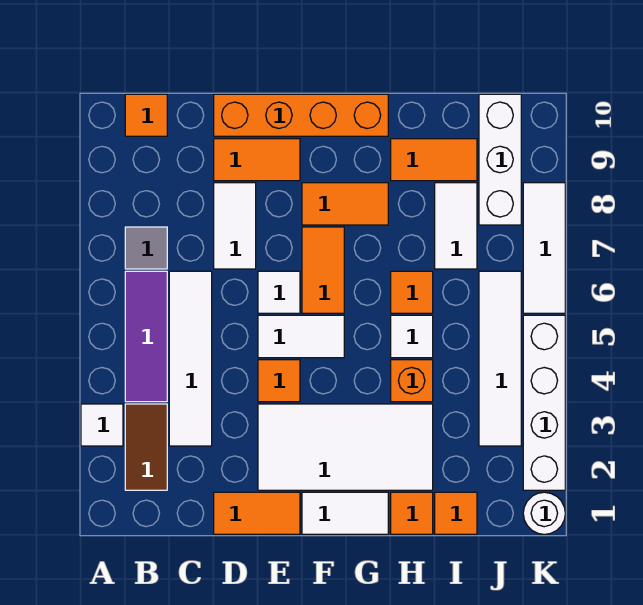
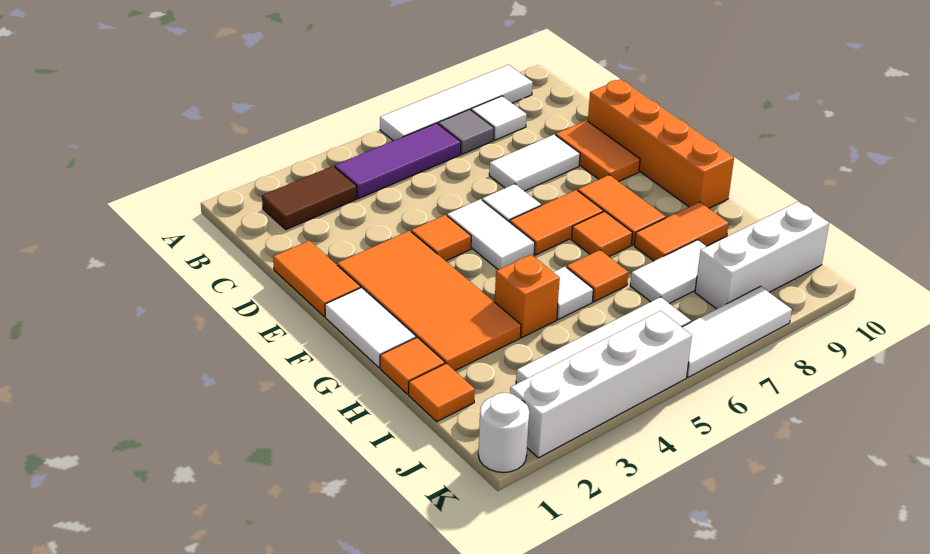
white tile A3 level 1 -> white tile B8 level 1
orange tile B10 level 1 -> orange tile G7 level 1
white tile C3:C6 level 1 -> white tile A6:A9 level 1
white tile E2:H3 level 1 -> orange tile E2:H3 level 1
orange tile H9:I9 level 1 -> orange tile H8:H9 level 1

